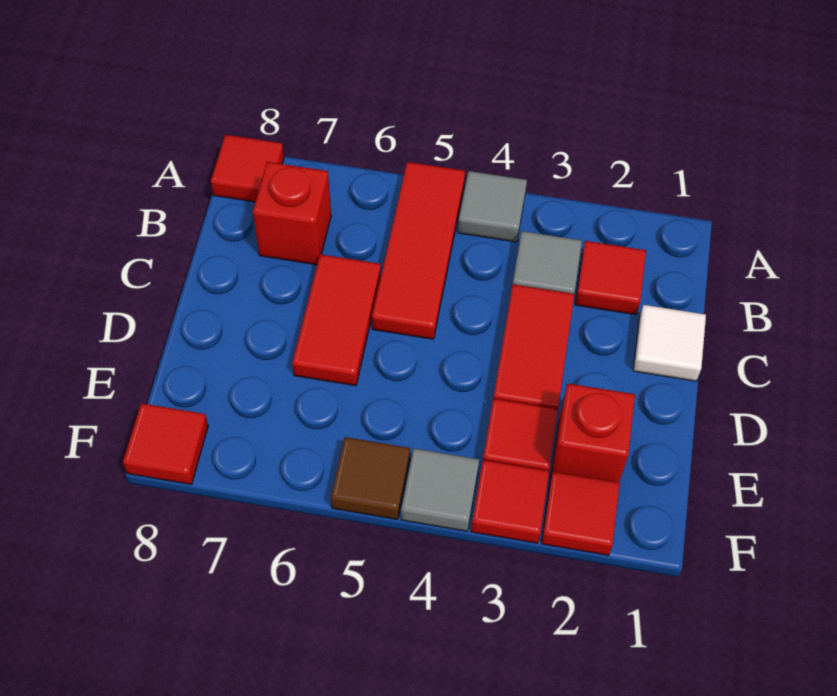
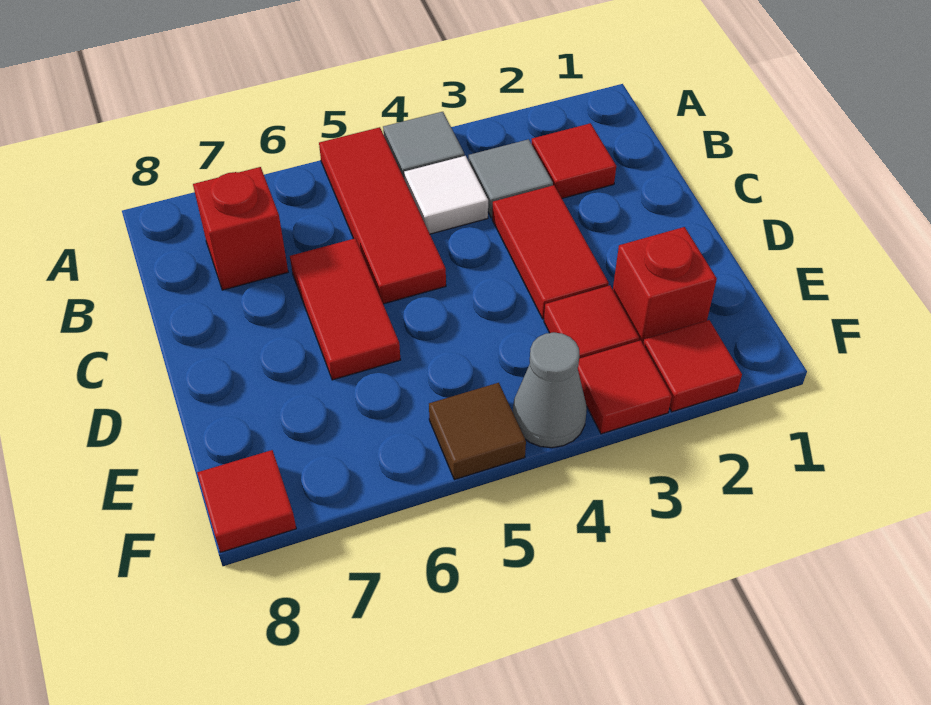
red tile A8 level 1 -> none
white tile C1 level 1 -> white tile B4 level 1
grey tile F4 level 1 -> grey cone F4 level 1

